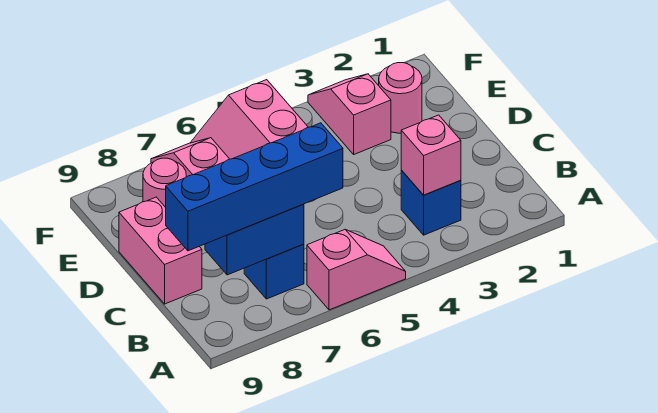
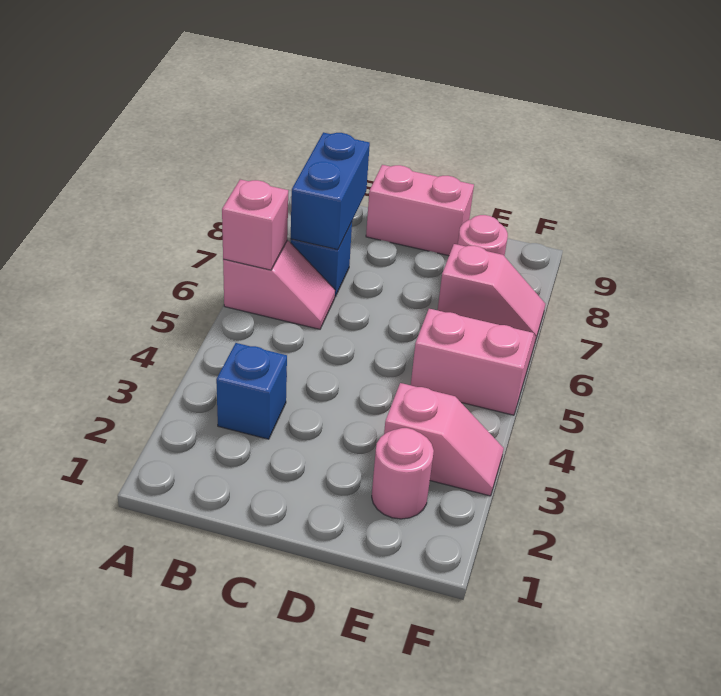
pink slope A5:A6 level 1 top 6 -> pink slope A6:B6 level 1 top A
pink brick B3 level 2 -> pink brick A6 level 2
blue brick B6:B9 level 3 -> none

